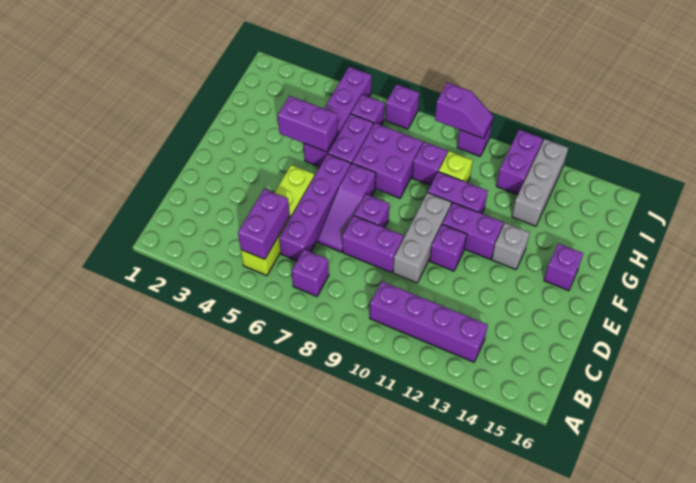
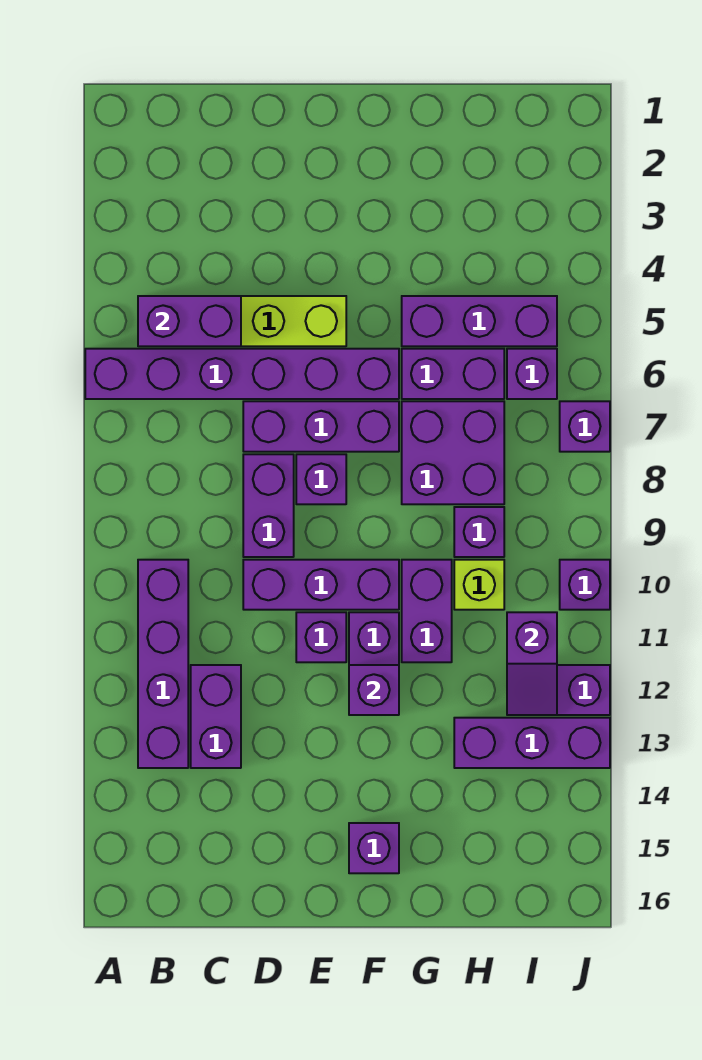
purple brick B7 level 1 -> purple brick F12 level 2
purple brick C6:F6 level 1 -> purple brick A6:F6 level 1
purple slope D7:F7 level 1 top F -> purple brick D7:F7 level 1
grey brick D10:F10 level 1 -> purple brick D10:F10 level 1
grey brick F13 level 1 -> none
purple brick G4:G5 level 2 -> purple brick C12:C13 level 1
purple brick G5:J5 level 1 -> purple brick G5:I5 level 1
grey brick H13:J13 level 1 -> purple brick H13:J13 level 1
purple slope J9:J10 level 2 top 9 -> purple slope I11:I12 level 2 top 11

